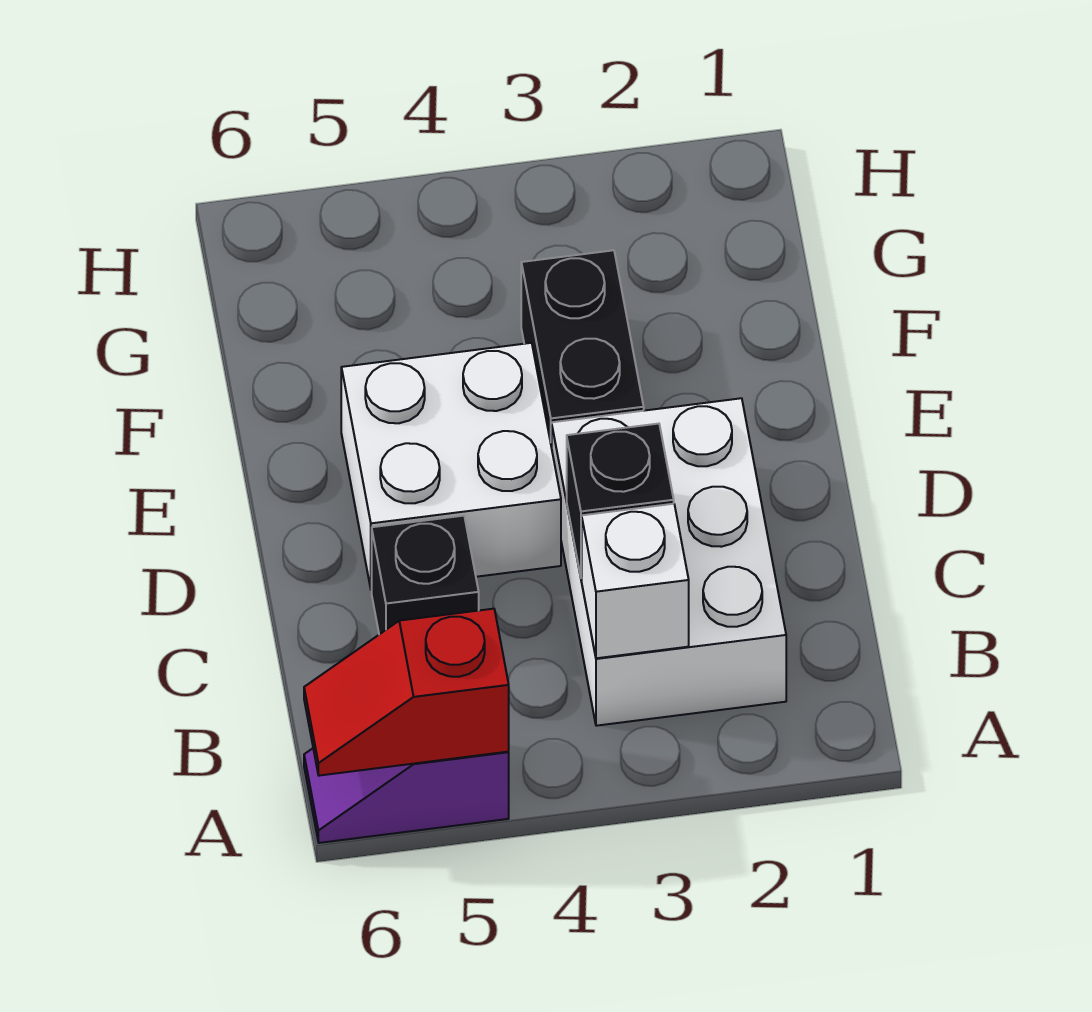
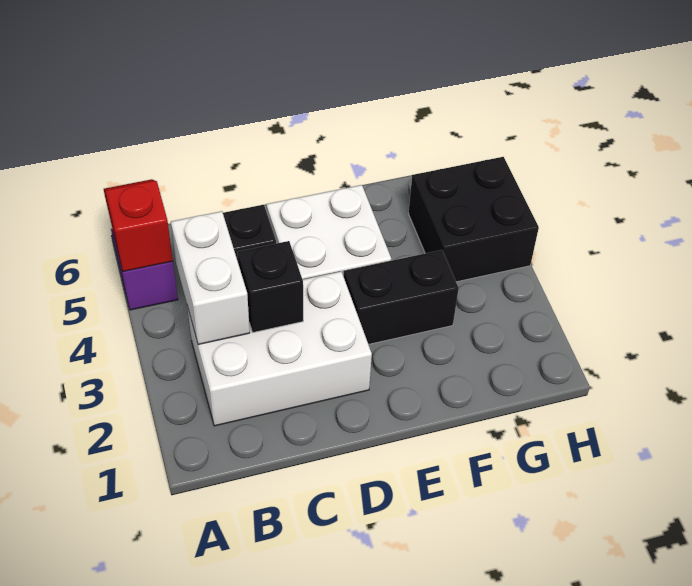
white brick B3 level 2 -> white brick B3:B4 level 2
none -> black brick G4:H5 level 1

